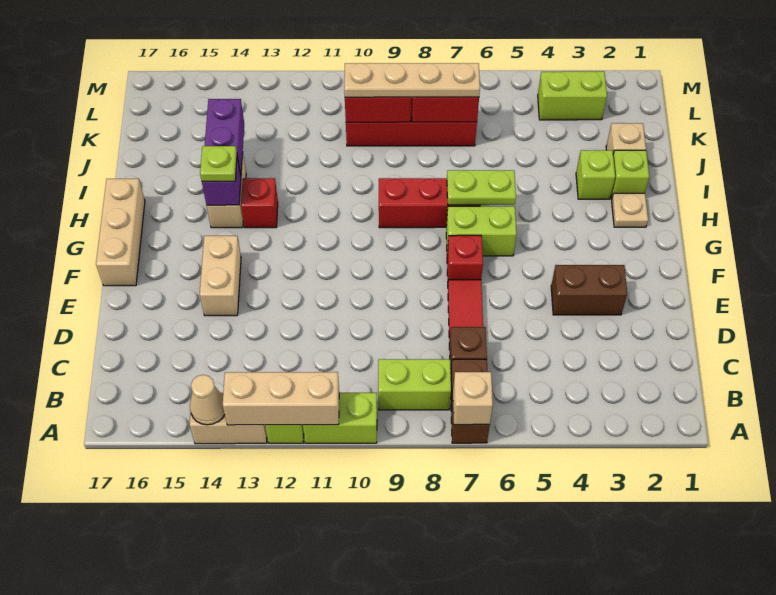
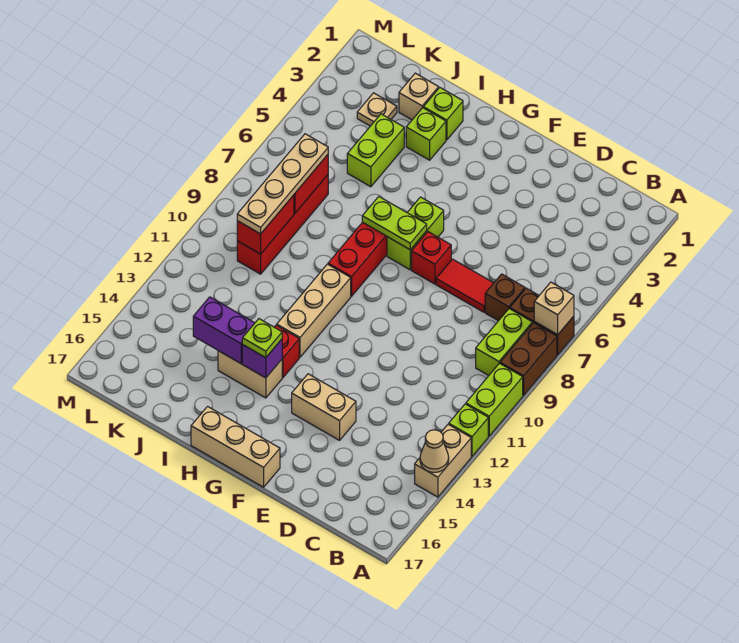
tan brick A11:A13 level 2 -> tan brick H10:H12 level 1
brown brick E3:E4 level 1 -> brown brick A8:A9 level 1
tan plate H2 level 1 -> tan plate K3 level 1
lime plate H6:H7 level 2 -> lime plate G7:H7 level 2
lime brick L3:L4 level 1 -> lime brick J4:J5 level 1

